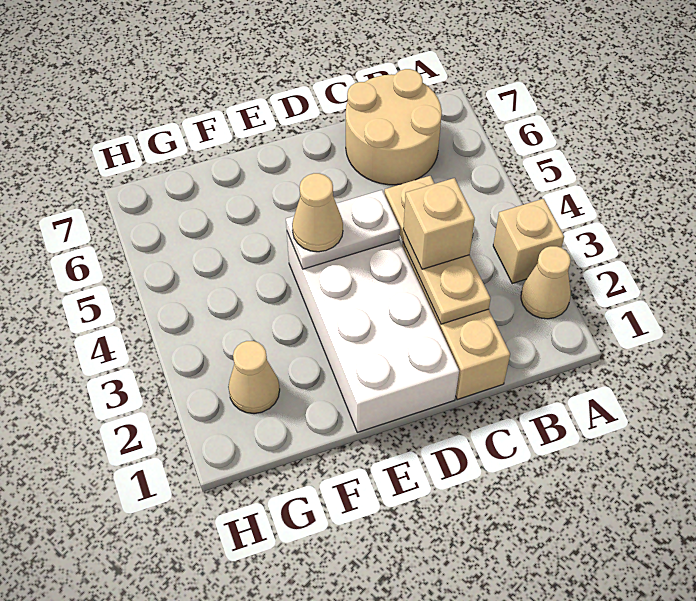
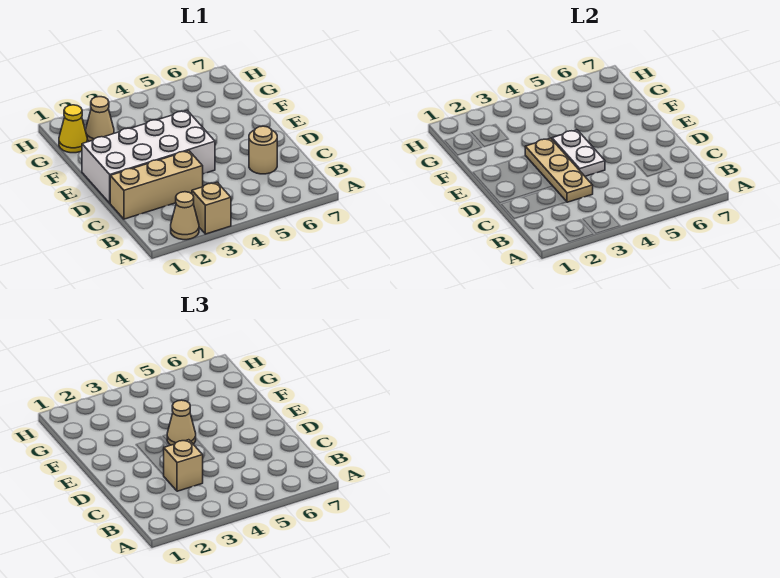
tan round brick B6:C7 level 1 -> tan round brick C6 level 1
tan plate C2:C4 level 2 -> tan plate C3:E3 level 2
none -> yellow cone G1 level 1

